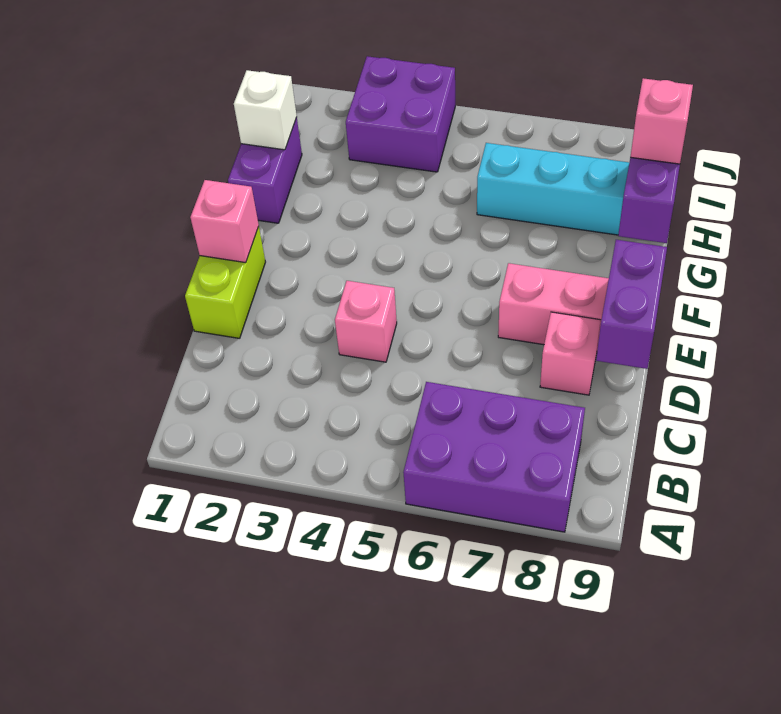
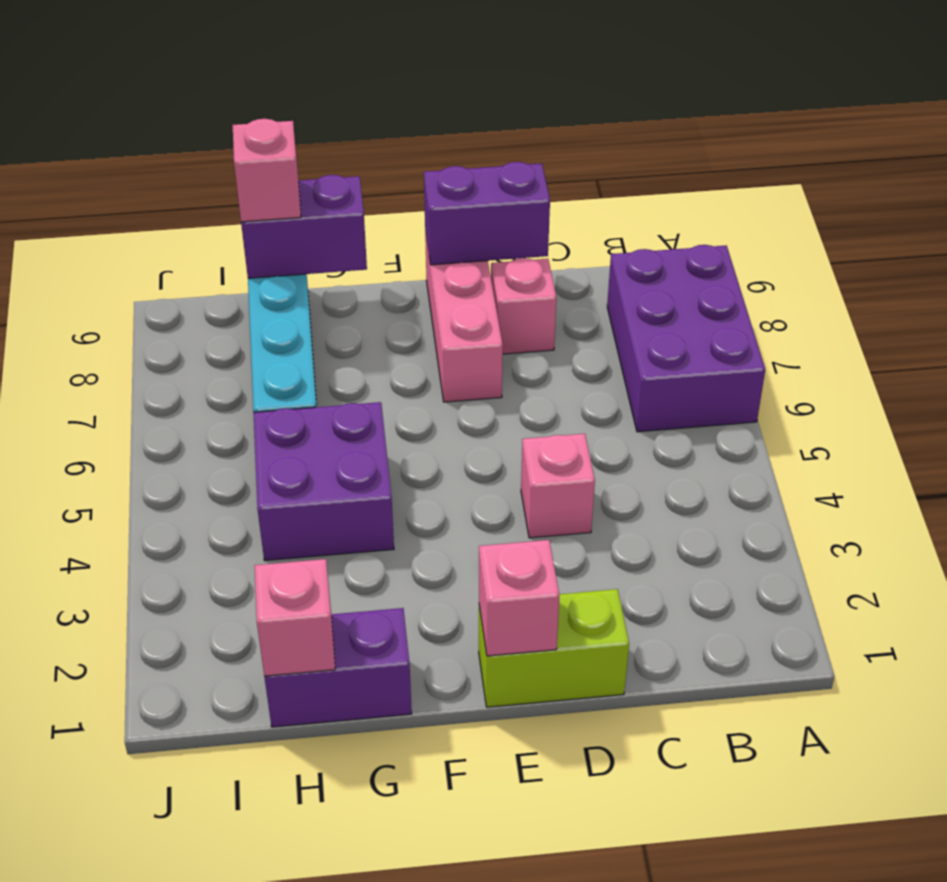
white brick H1 level 2 -> pink brick H1 level 2
purple brick I3:J4 level 1 -> purple brick G4:H5 level 1

